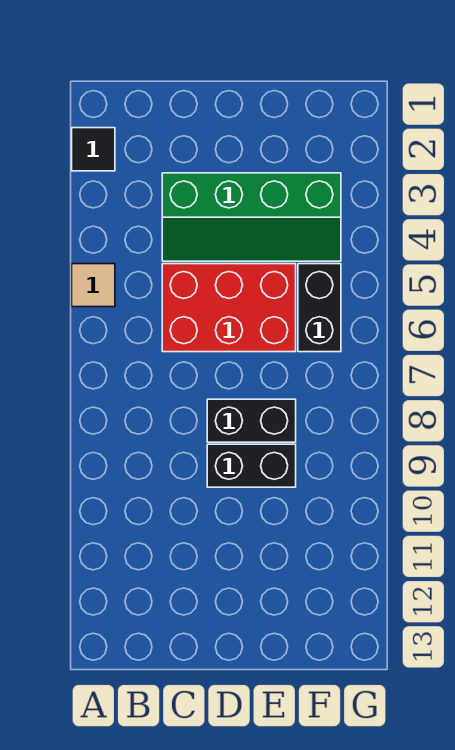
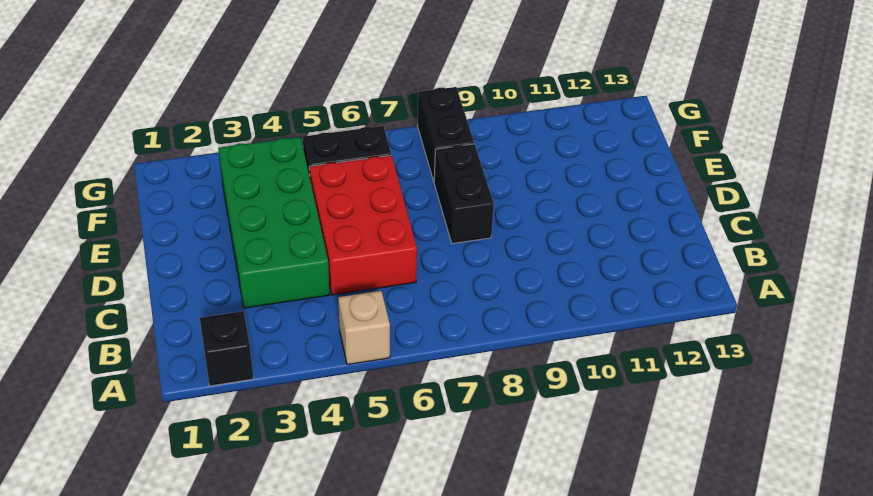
black tile A2 level 1 -> black brick A2 level 1
tan tile A5 level 1 -> tan brick A5 level 1
green slope C3:F4 level 1 top 3 -> green brick C3:F4 level 1
black brick D9:E9 level 1 -> black brick F8:G8 level 1

